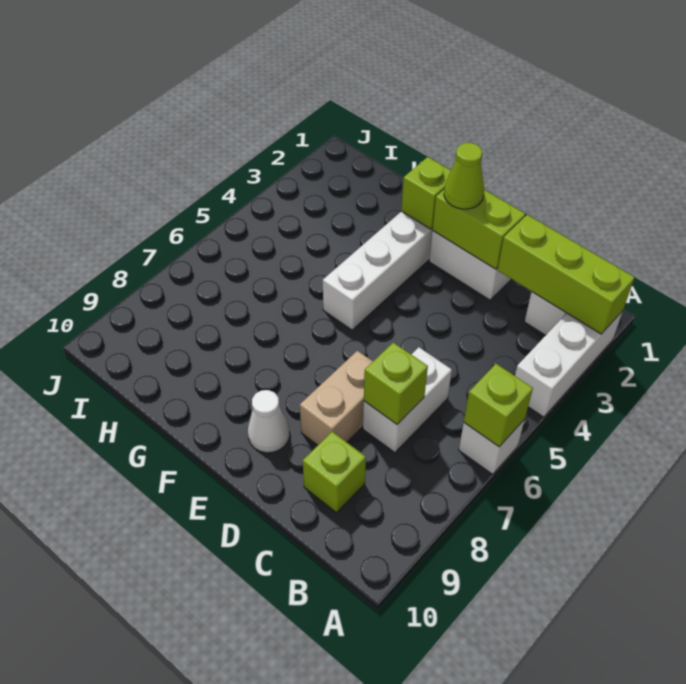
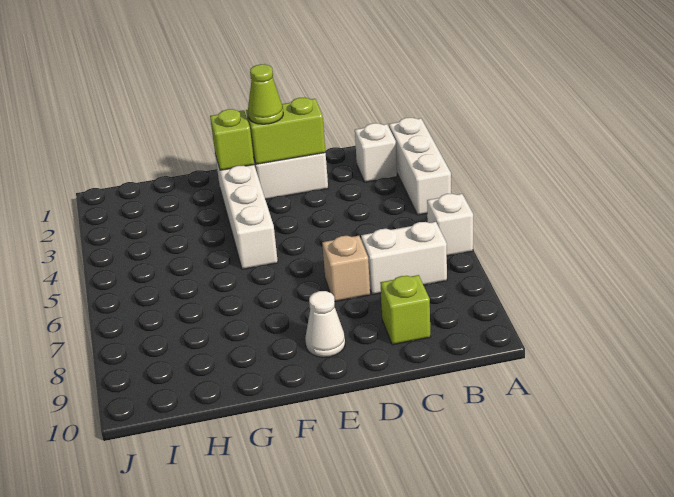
lime brick A2:C2 level 2 -> none
lime brick A6 level 2 -> none
white brick C6:C7 level 1 -> white brick B7:C7 level 1
lime brick C7 level 2 -> none
tan brick D7:D8 level 1 -> tan brick D7 level 1

